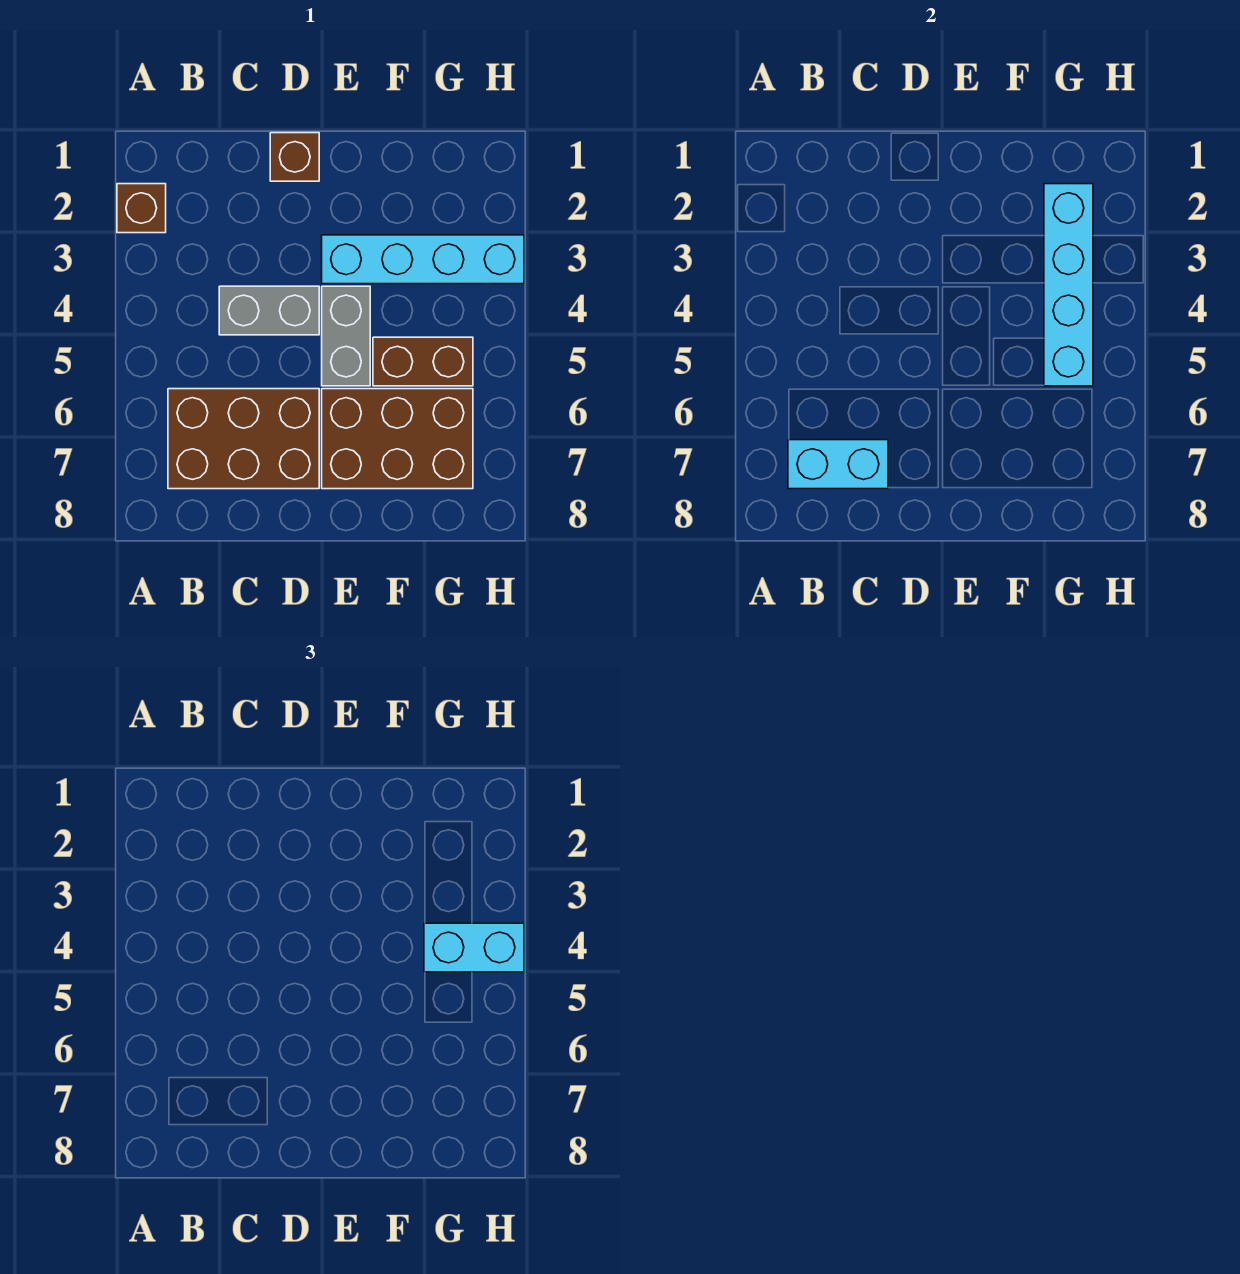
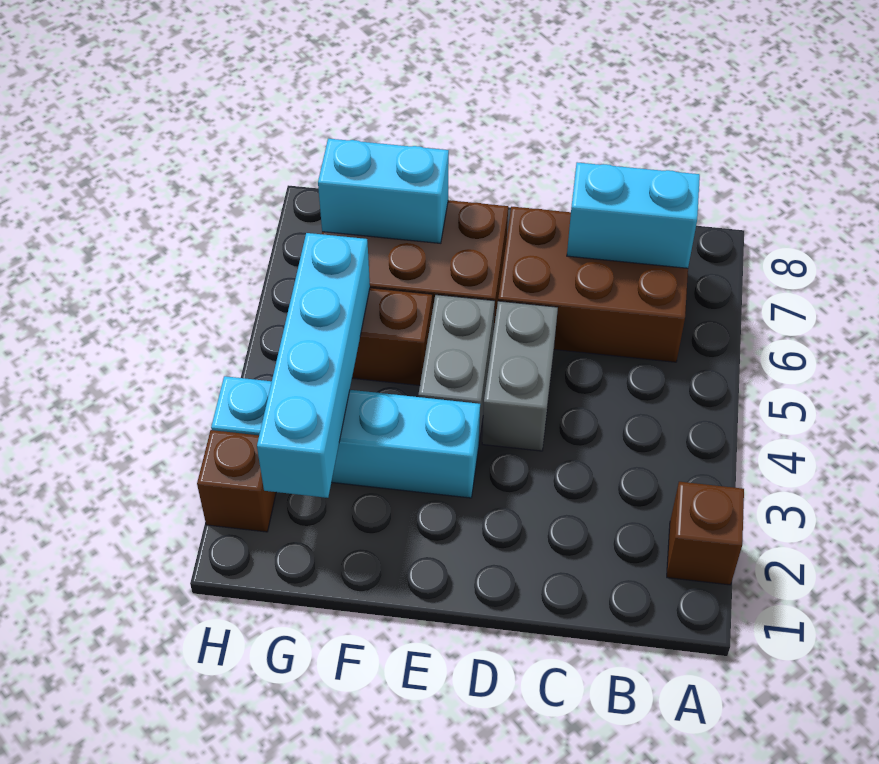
grey brick C4:D4 level 1 -> grey brick D4:D5 level 1
brown brick D1 level 1 -> brown brick H2 level 1
cyan brick G4:H4 level 3 -> cyan brick F7:G7 level 2

